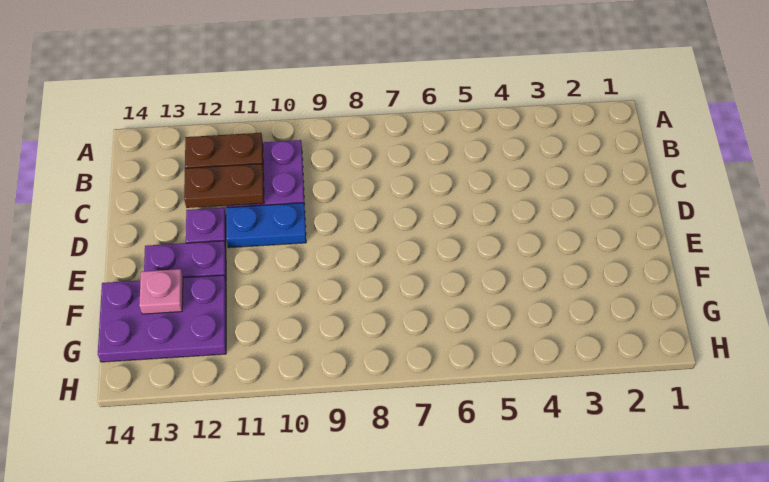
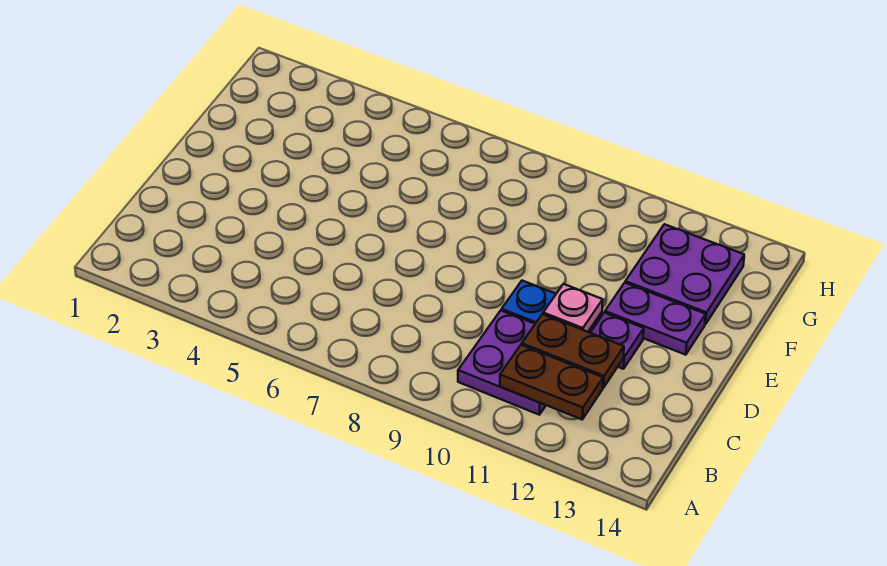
purple plate F12:G14 level 1 -> purple plate F12:G13 level 1
pink plate F13 level 2 -> pink plate D11 level 2

